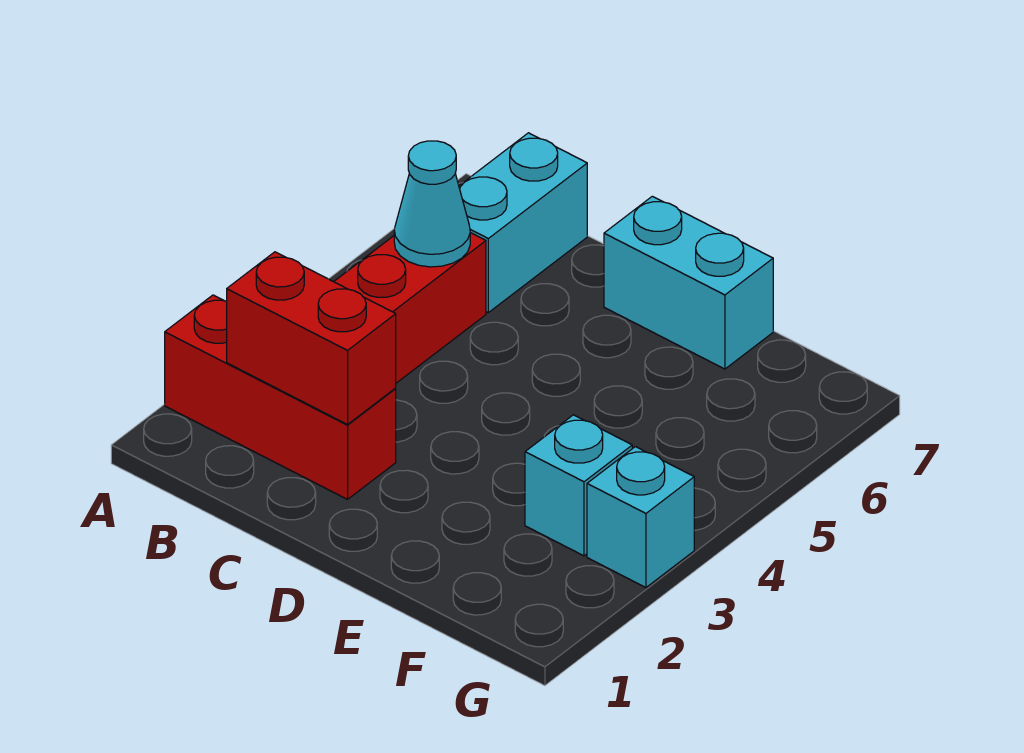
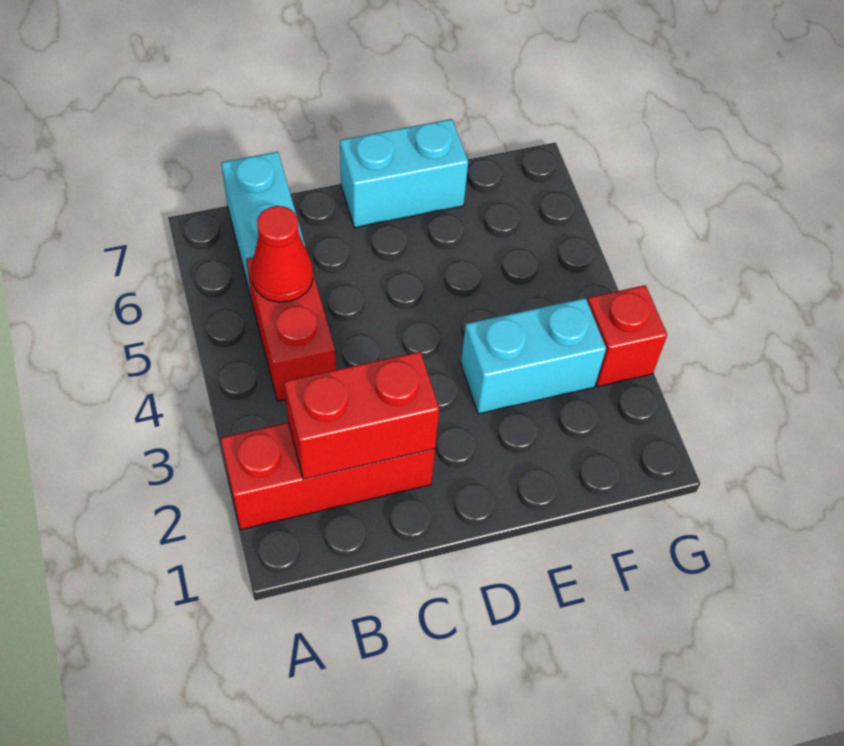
cyan cone B5 level 2 -> red cone B5 level 2
cyan brick F3 level 1 -> cyan brick E3:F3 level 1
cyan brick G3 level 1 -> red brick G3 level 1

